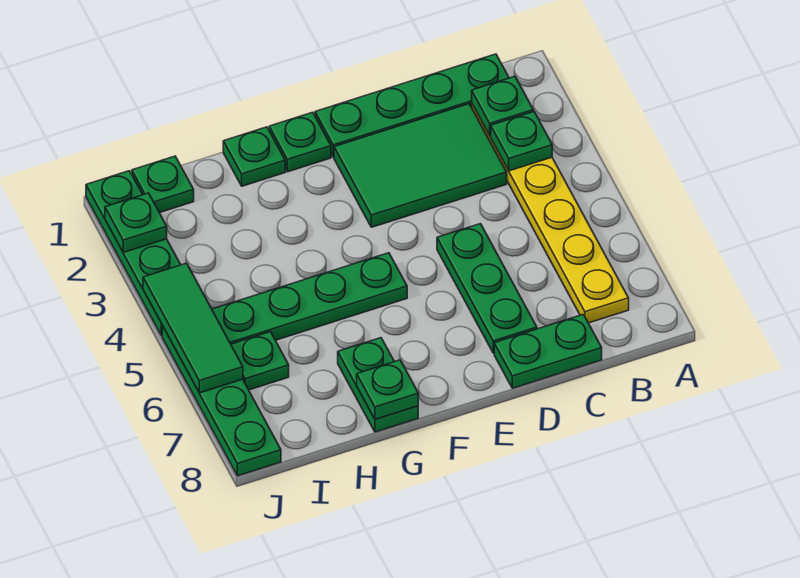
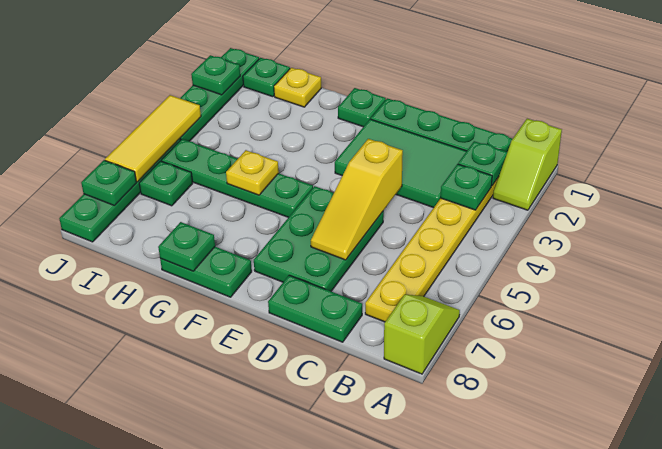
none -> lime slope A1:A2 level 1 top 1
none -> lime slope A7:A8 level 1 top 8
none -> yellow slope D4:D6 level 2 top 4
green plate D5:D7 level 1 -> green plate D5:E7 level 1
green plate G1 level 1 -> green plate J7 level 2
none -> yellow plate G5 level 2
green plate G7:G8 level 1 -> green plate F8:G8 level 1
none -> yellow plate H1 level 1
green tile J4:J6 level 2 -> yellow tile J4:J6 level 2

